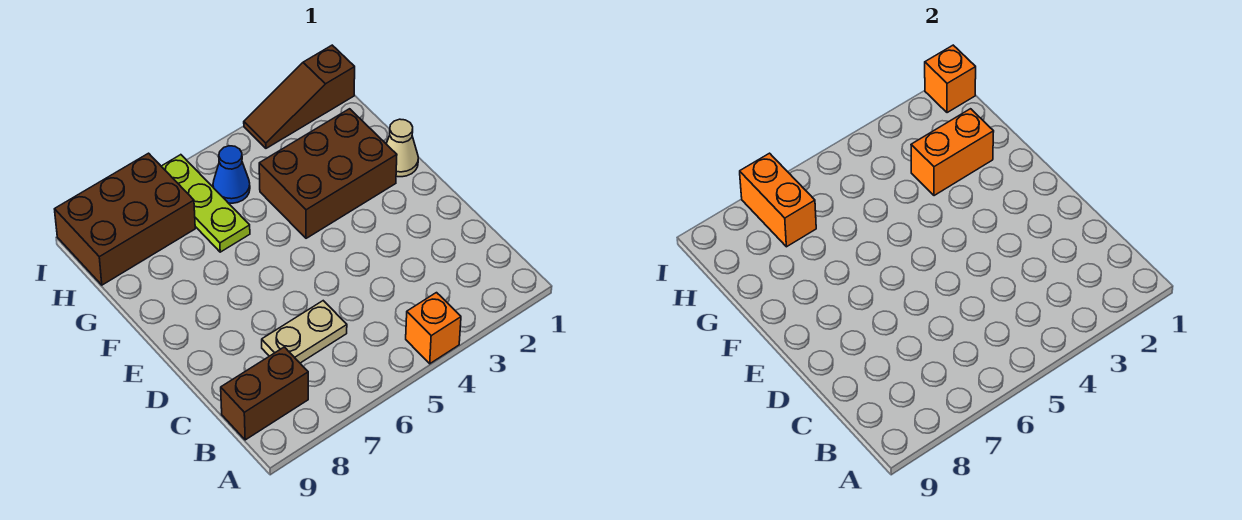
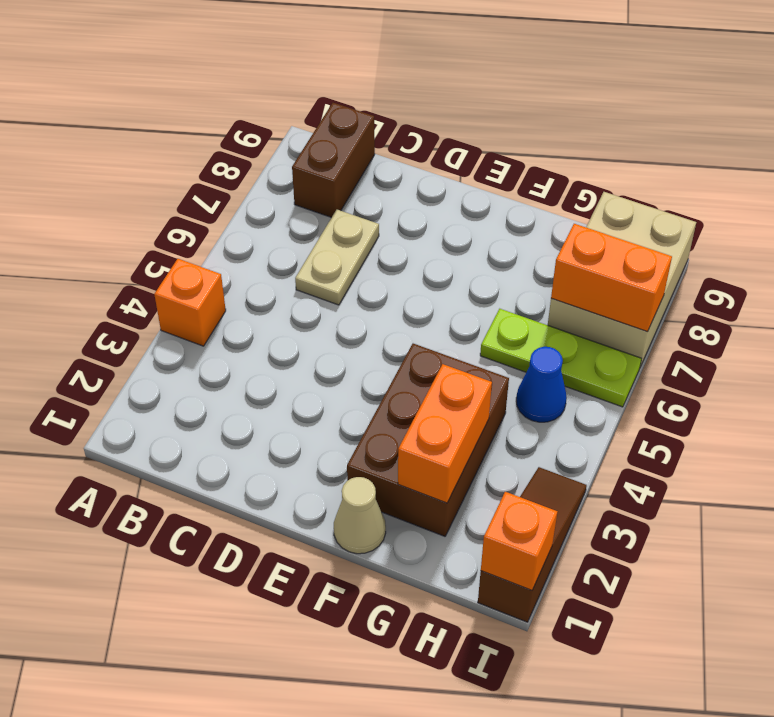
brown brick H7:I9 level 1 -> tan brick H7:I9 level 1

